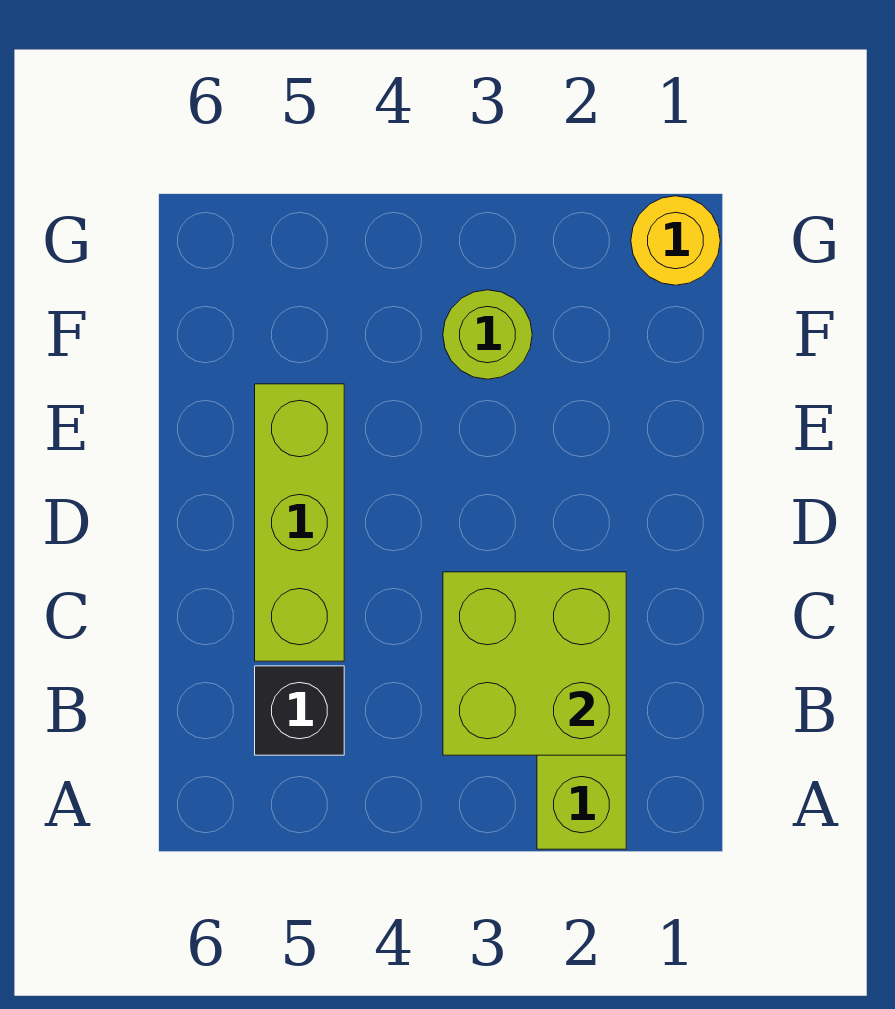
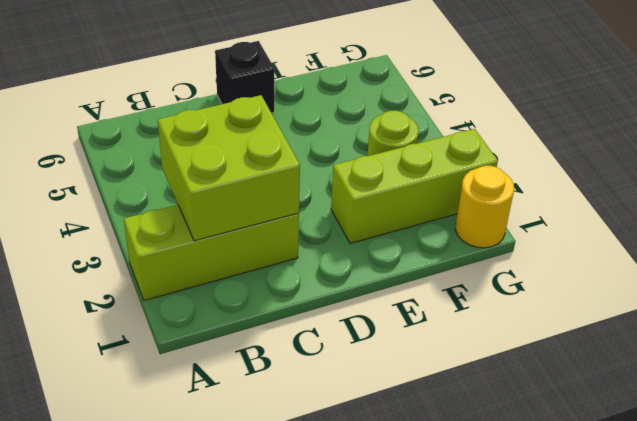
black brick B5 level 1 -> black brick D6 level 1
lime brick C5:E5 level 1 -> lime brick E2:G2 level 1

